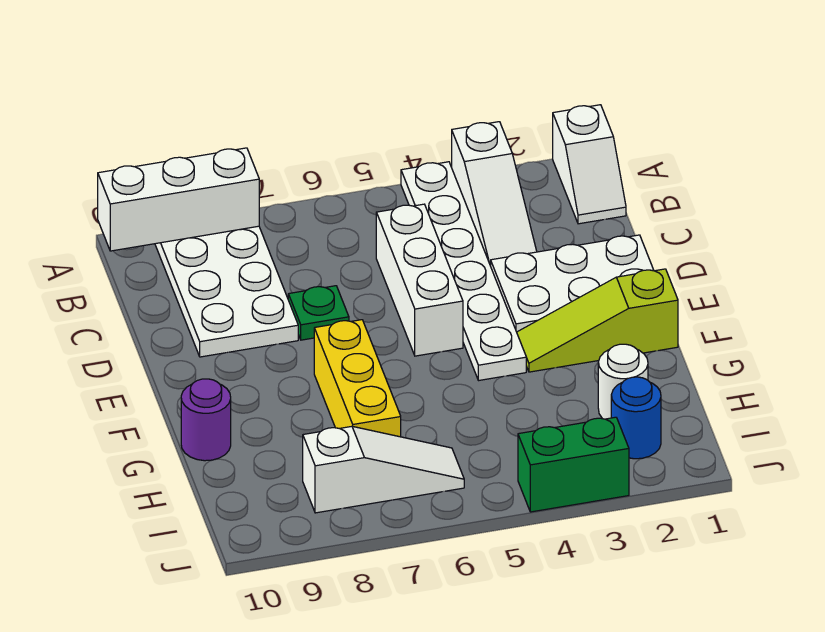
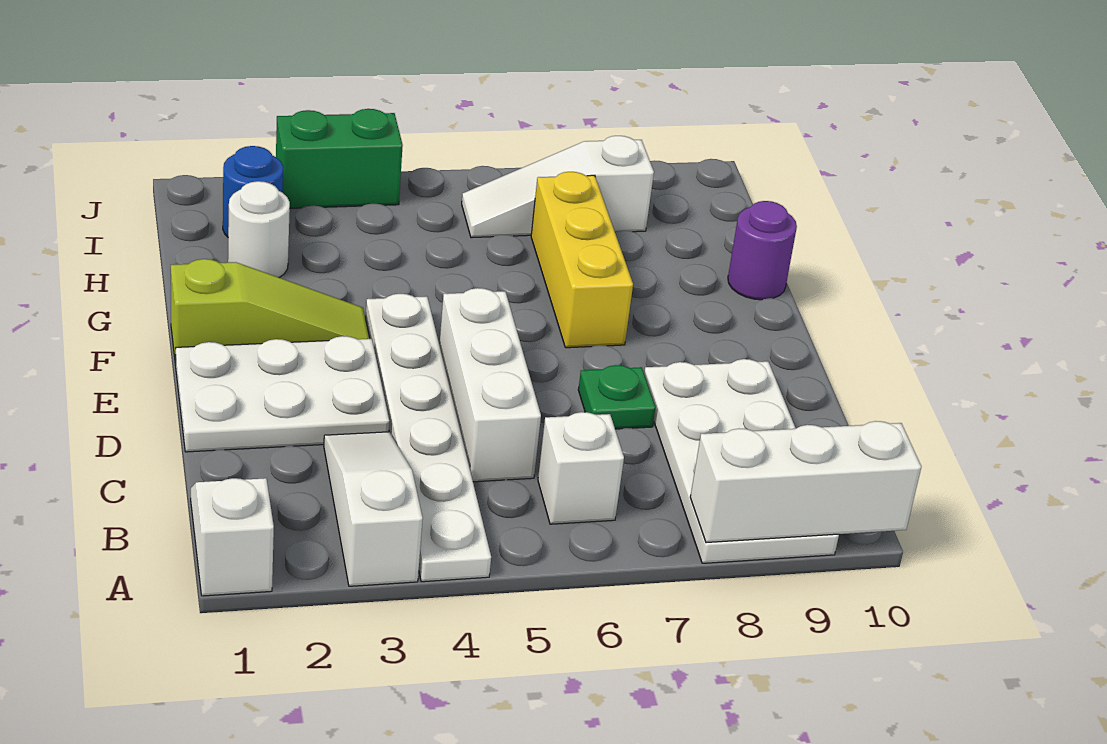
none -> white brick B6 level 1

